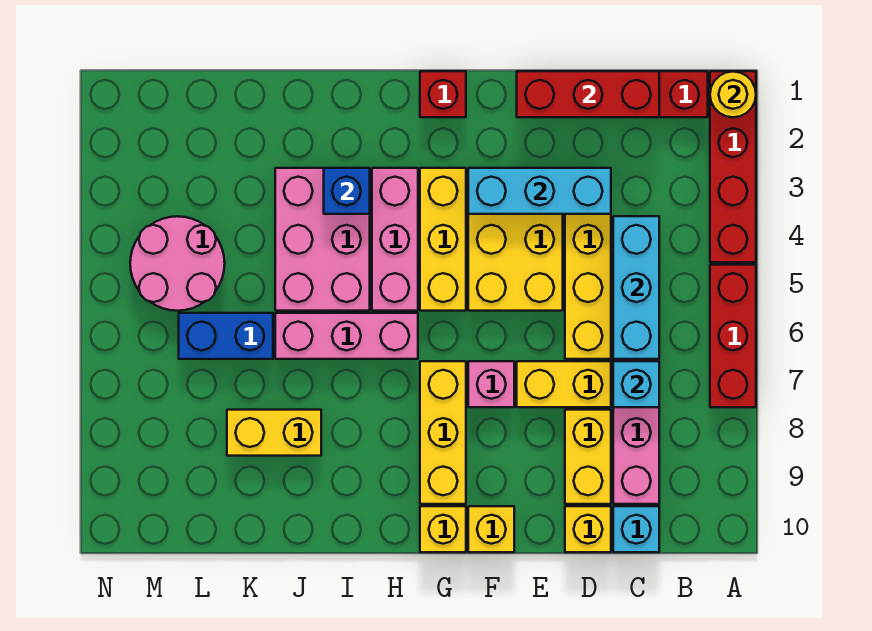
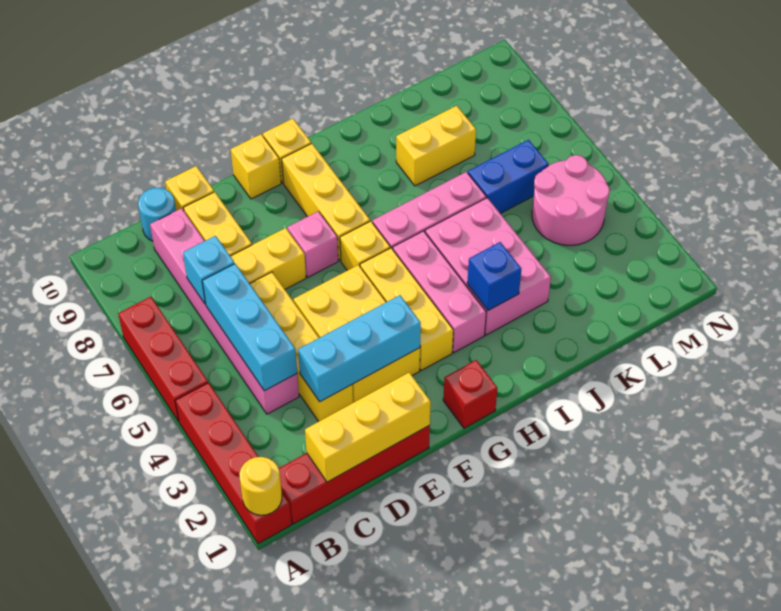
red brick C1:E1 level 2 -> yellow brick C1:E1 level 2
cyan brick C10 level 1 -> cyan round brick C10 level 1
none -> yellow brick G6 level 1

